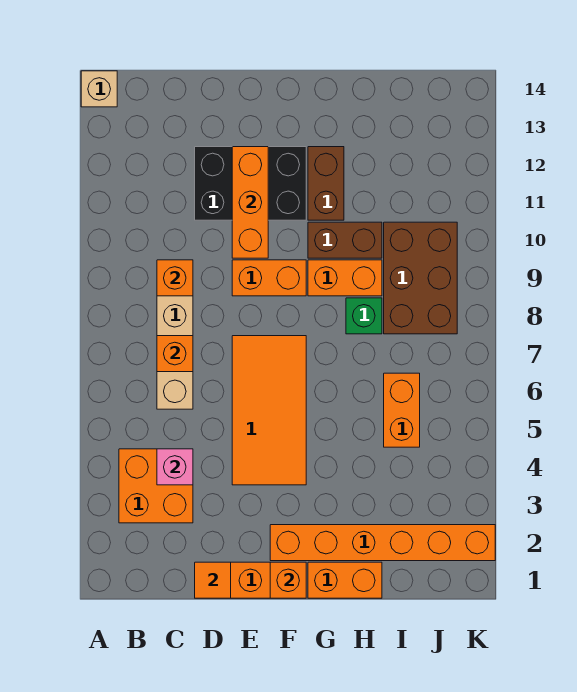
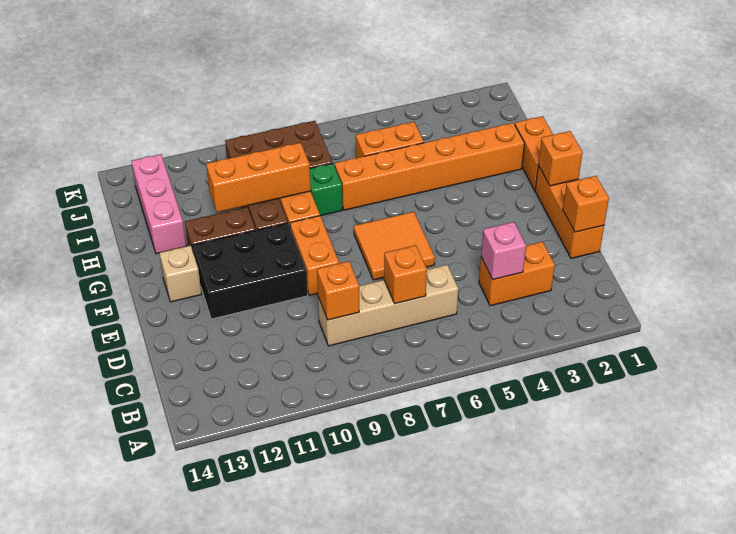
tan brick A14 level 1 -> tan brick F13 level 1
orange brick B3:C4 level 1 -> orange brick C3:C4 level 1
orange tile D1 level 2 -> orange brick D1 level 2
black brick D11:F12 level 1 -> black brick E10:F12 level 1
orange tile E4:F7 level 1 -> orange tile E6:F7 level 1
orange brick E10:E12 level 2 -> orange brick H9:H11 level 2
orange brick F2:K2 level 1 -> orange brick H2:H7 level 1
none -> pink brick H13:J13 level 1

